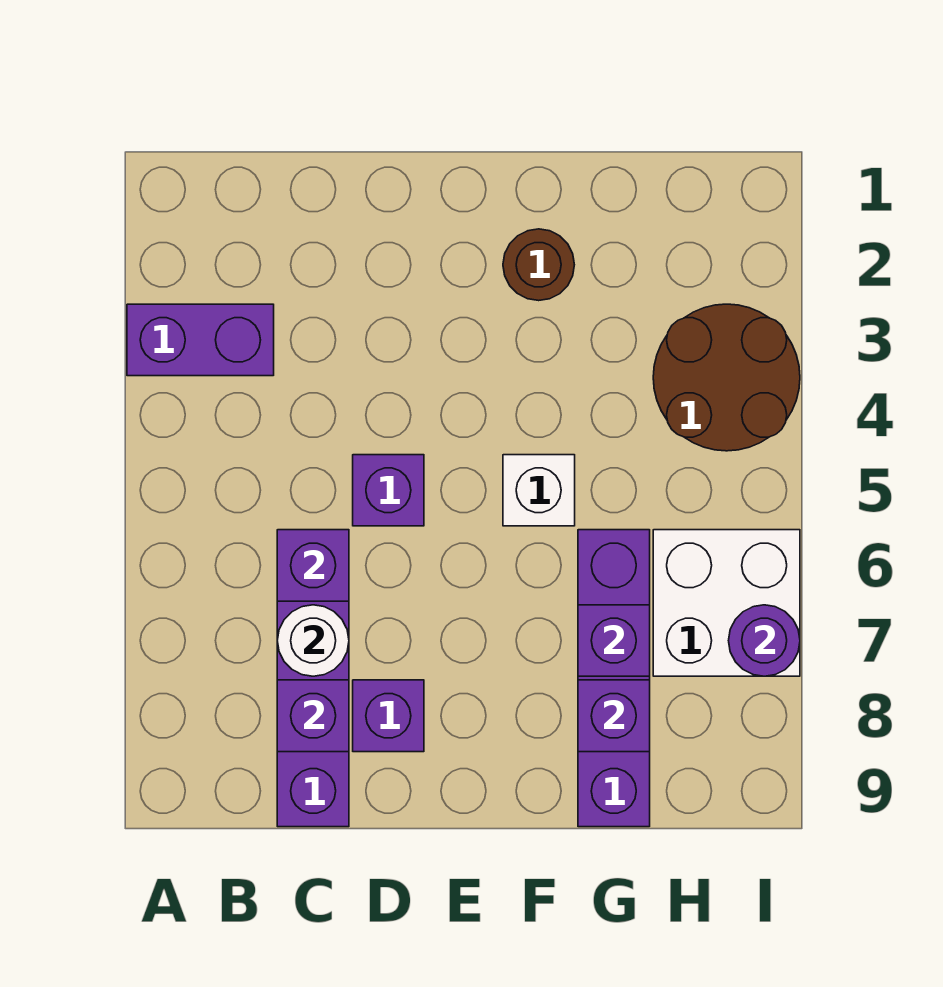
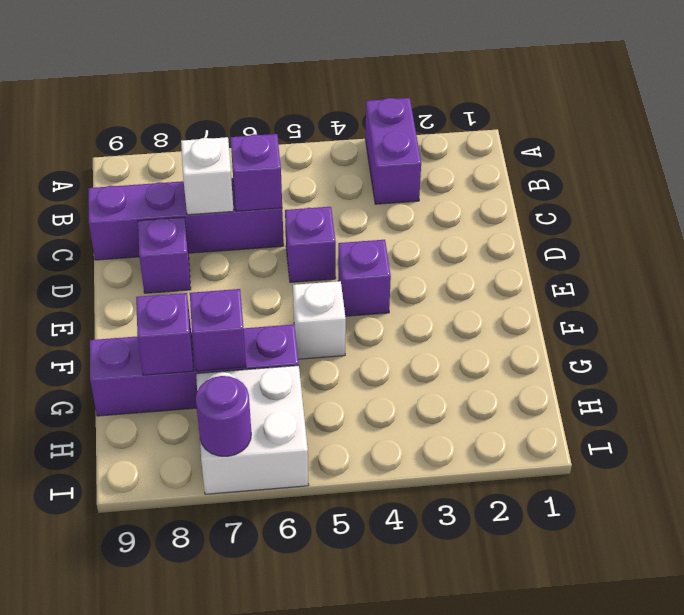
white round brick C7 level 2 -> white brick C7 level 2
purple brick C8 level 2 -> purple brick E4 level 1
brown round brick F2 level 1 -> none
brown round brick H3:I4 level 1 -> none

